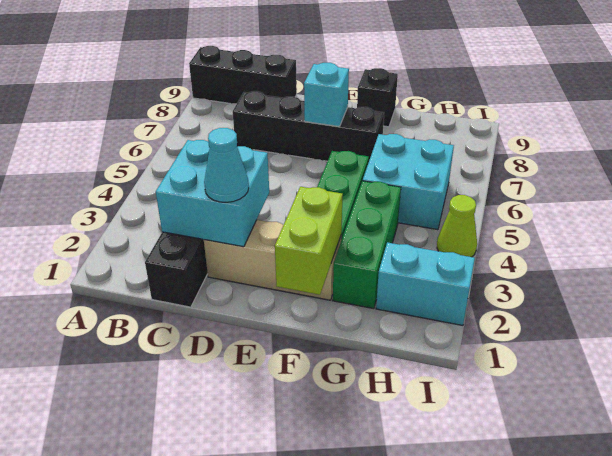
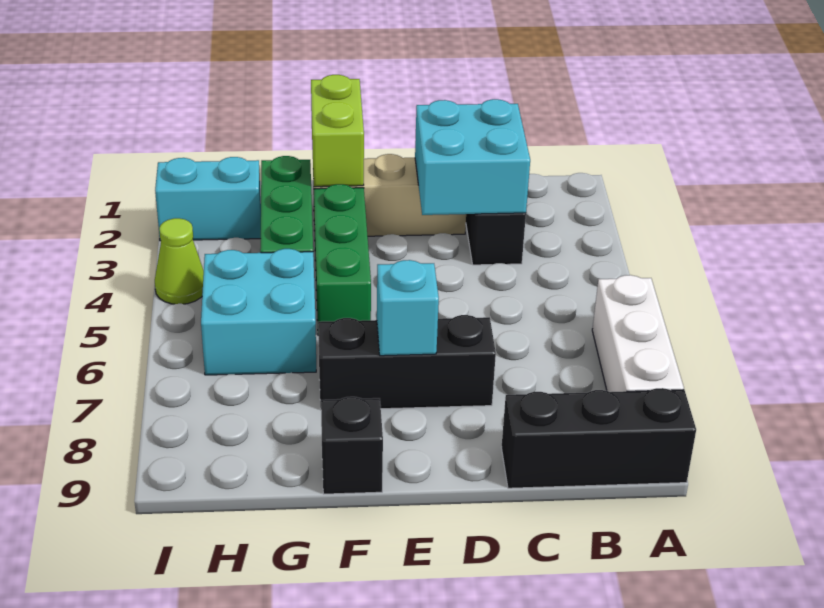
none -> white brick A6:A8 level 1
black brick C7:F7 level 1 -> black brick D7:F7 level 1
cyan cone D2 level 3 -> none

